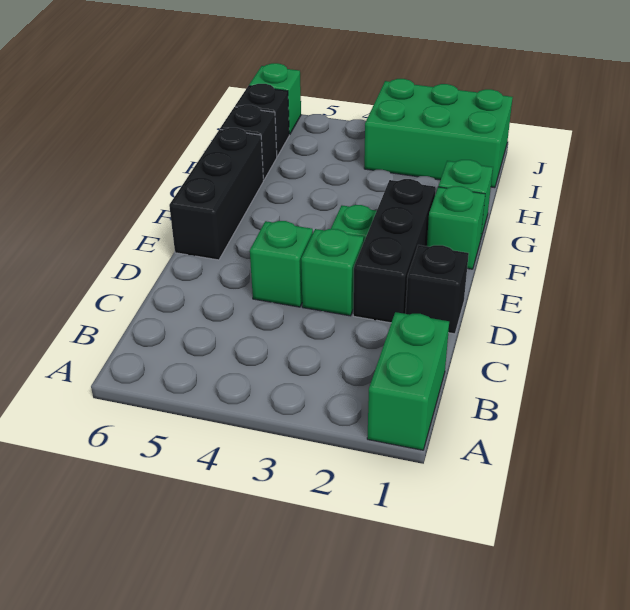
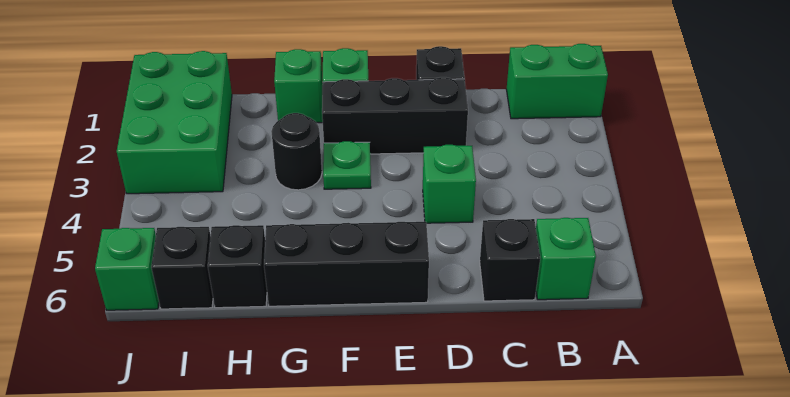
none -> black brick C6 level 1
green brick D3 level 1 -> green brick B6 level 1
none -> black round brick G3 level 1

